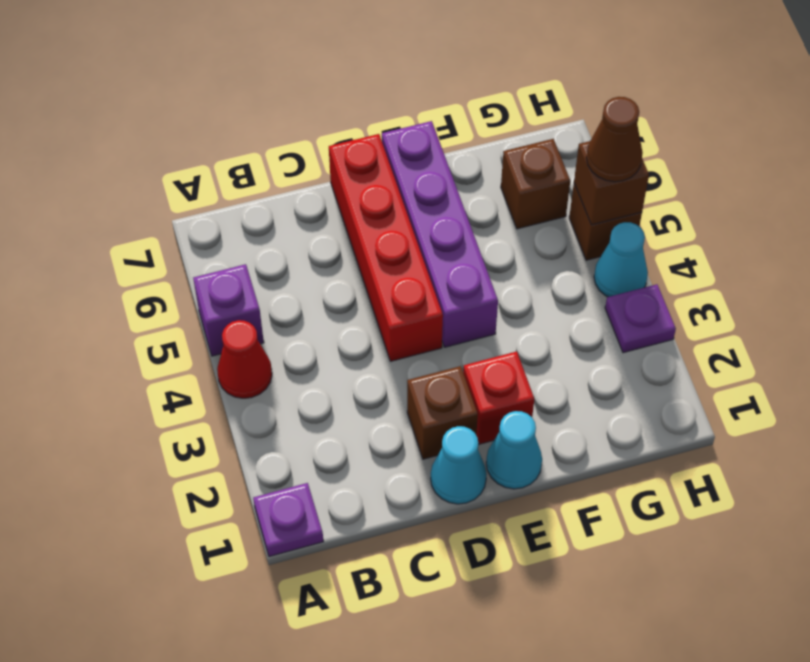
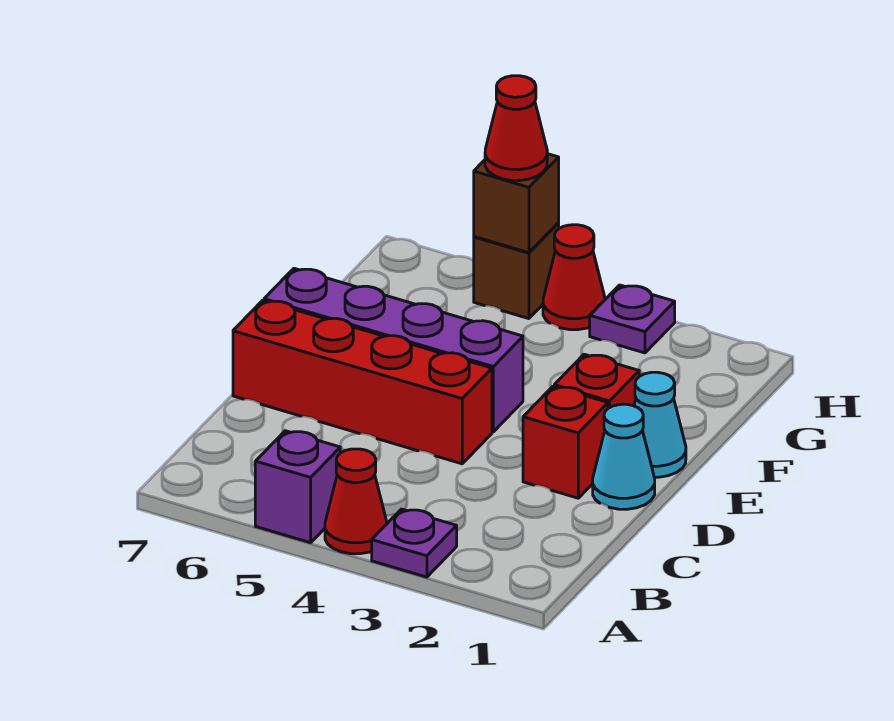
purple plate A1 level 1 -> purple plate A3 level 1
brown brick D2 level 1 -> red brick D2 level 1
brown brick G6 level 1 -> none
cyan cone H4 level 1 -> red cone H4 level 1
brown cone H5 level 3 -> red cone H5 level 3

